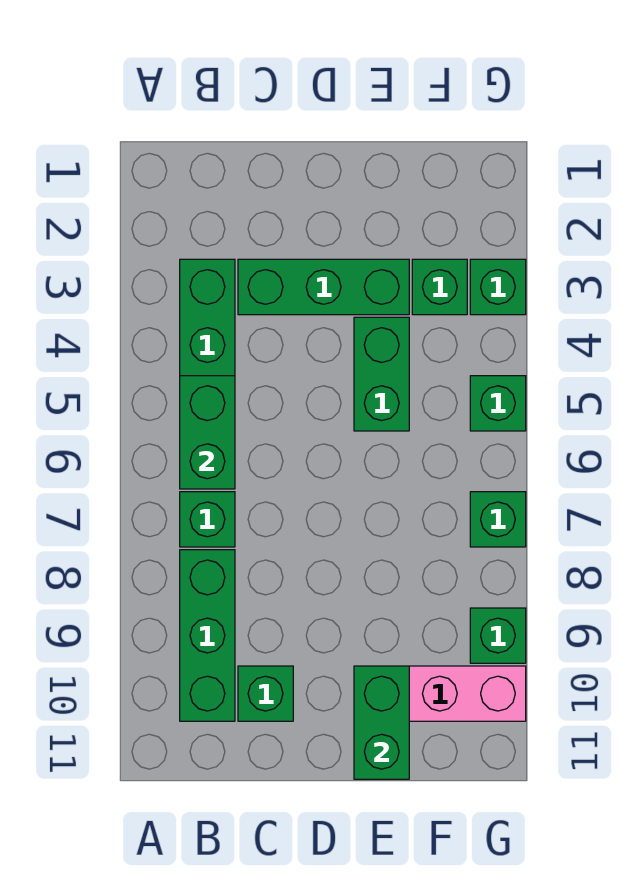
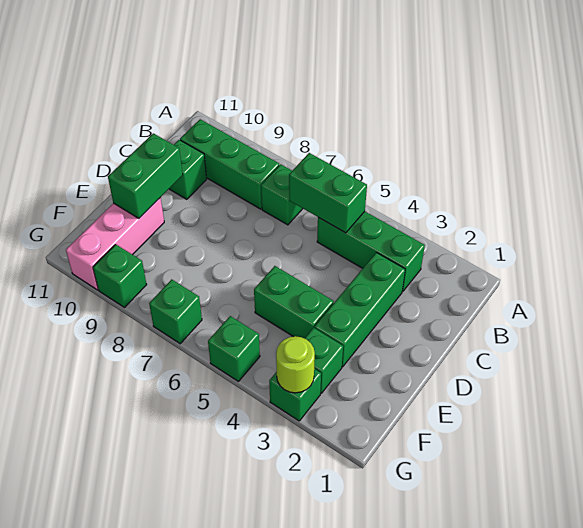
green brick E10:E11 level 2 -> green brick D10:E10 level 2
none -> lime round brick G3 level 2

